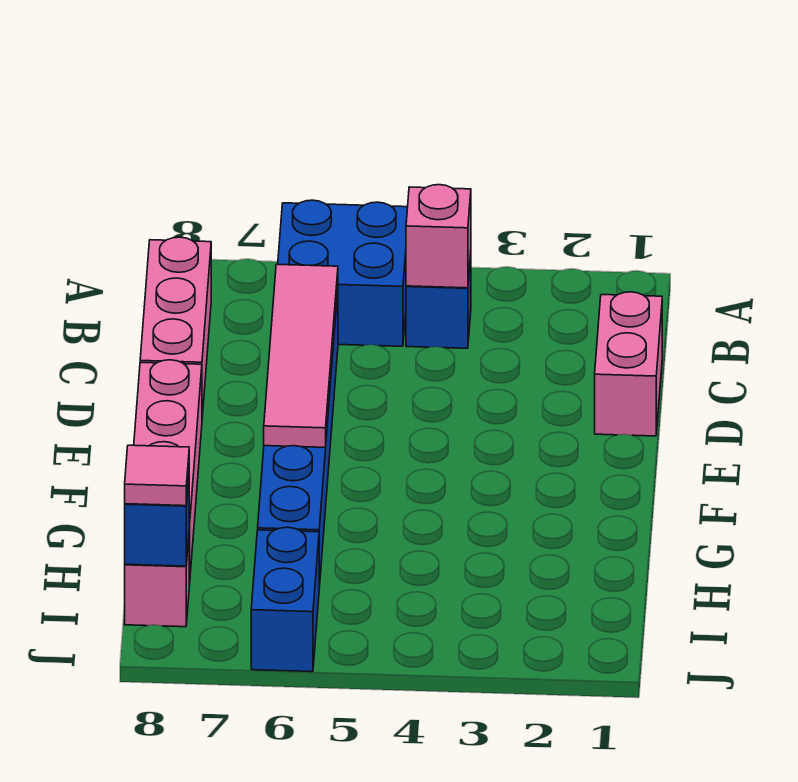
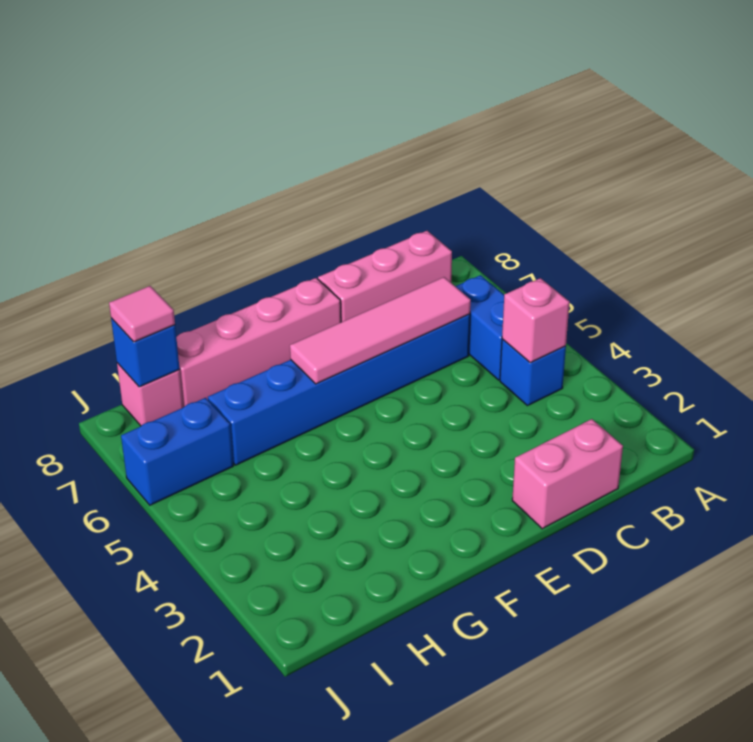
blue brick A5:B6 level 1 -> blue brick B5:B6 level 1

